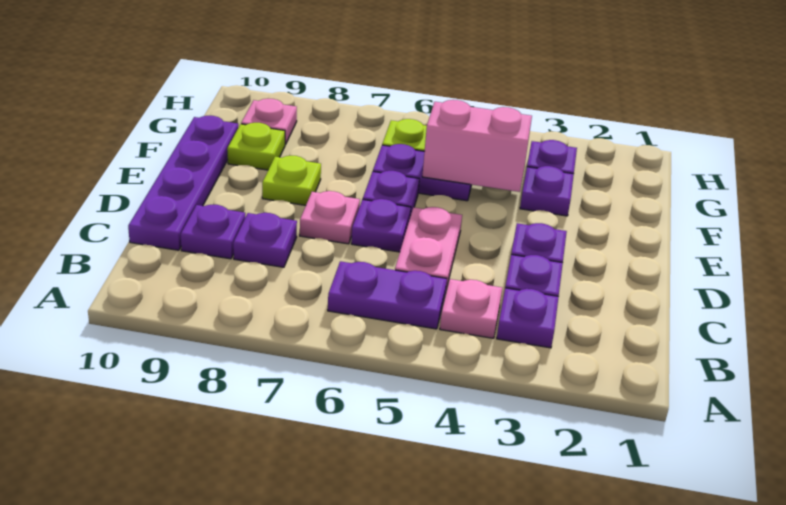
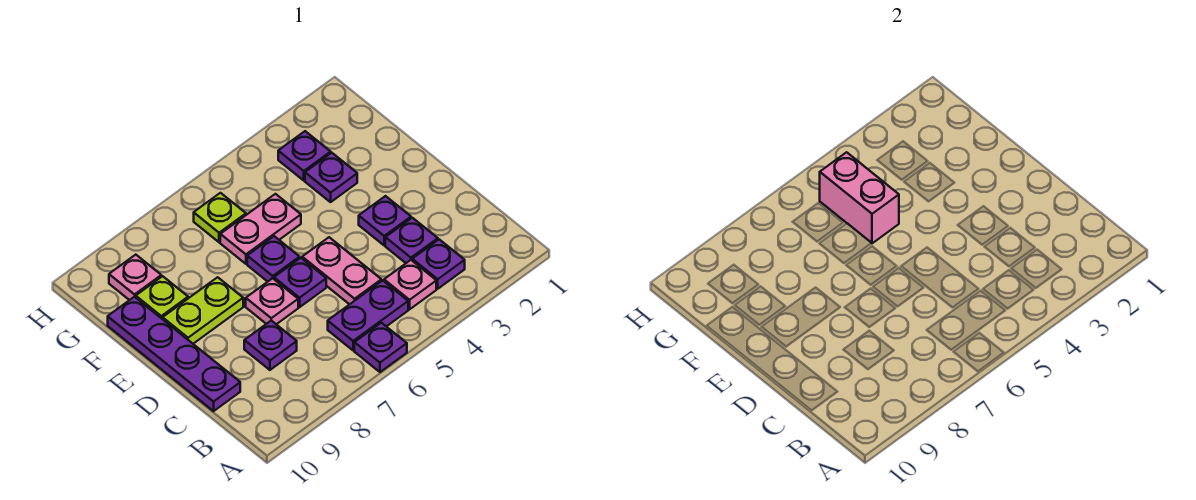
purple plate C9 level 1 -> purple plate A6 level 1
lime plate E8 level 1 -> lime plate E8:E9 level 1
pink brick F4:F5 level 2 -> pink brick F5:G5 level 2
purple plate F5:F6 level 1 -> pink plate F5:F6 level 1

